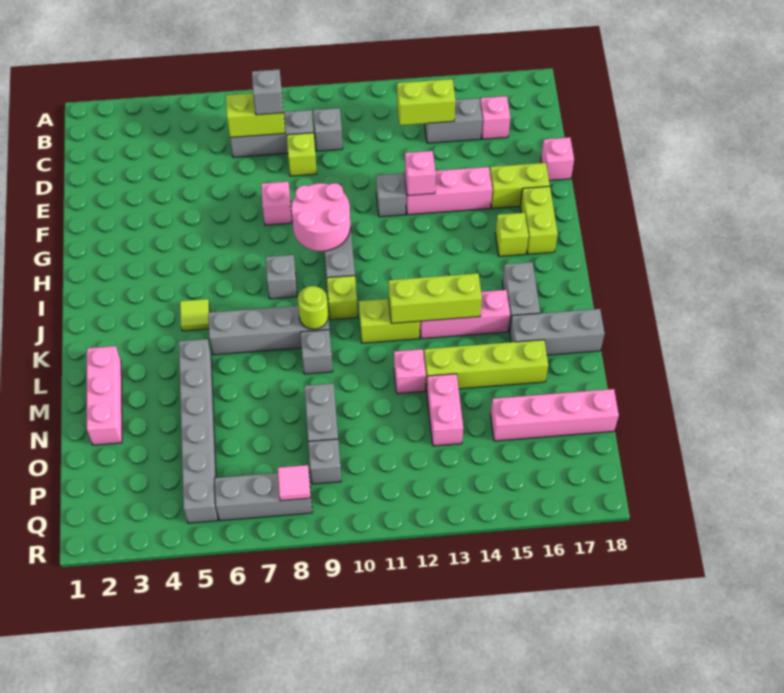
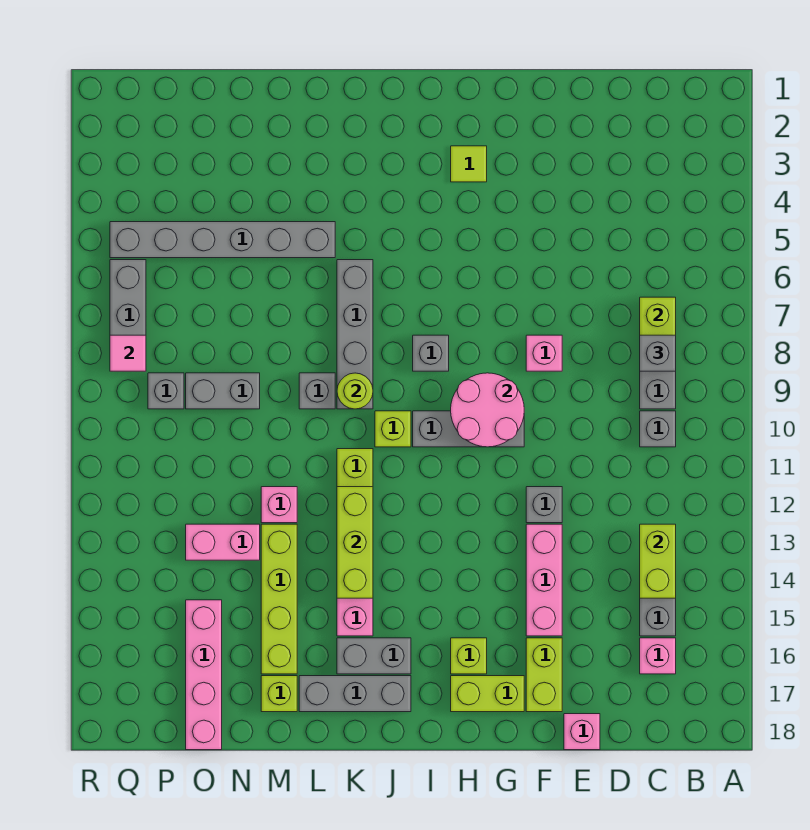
lime brick D9 level 1 -> lime brick M17 level 1
pink brick F13 level 2 -> none
lime tile J5 level 1 -> lime tile H3 level 1
pink brick L2:N2 level 1 -> none
grey brick L16:L18 level 1 -> grey brick J17:L17 level 1

